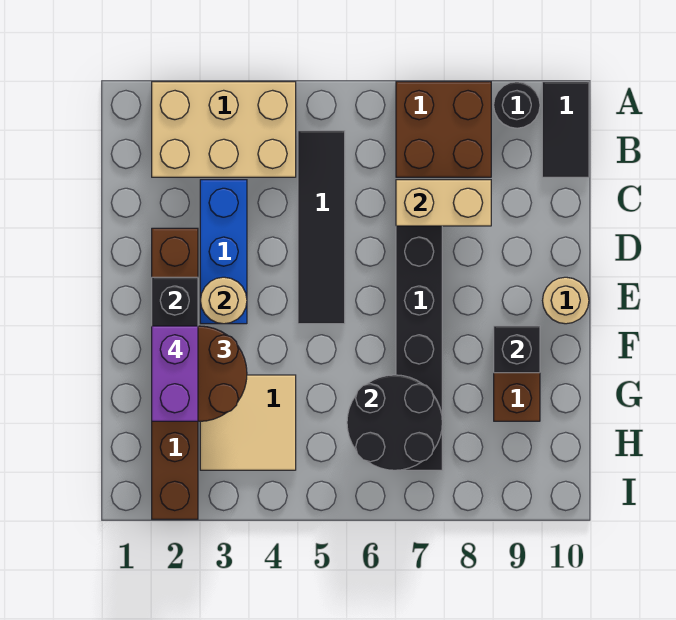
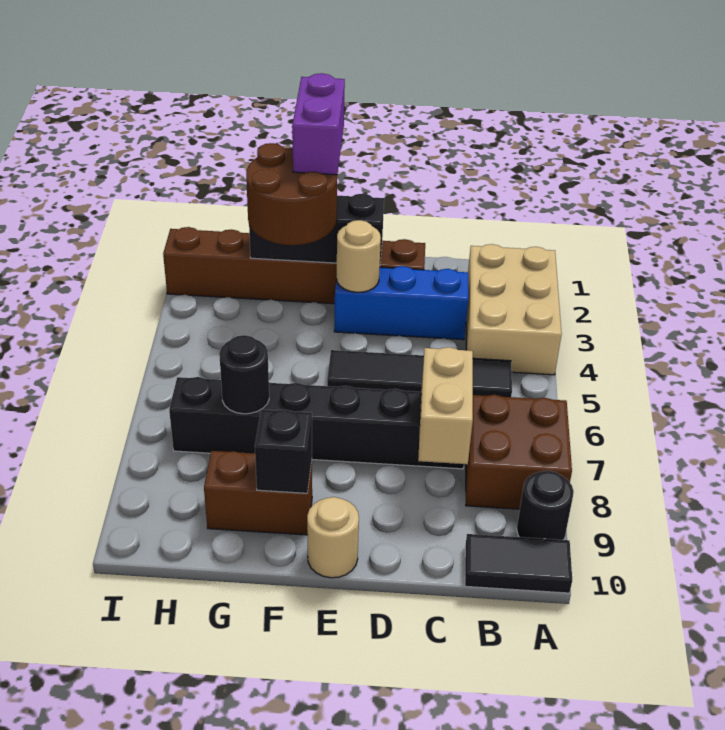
purple brick F2:G2 level 4 -> purple brick F1:F2 level 4
tan tile G3:H4 level 1 -> none
black round brick G6:H7 level 2 -> black round brick G7 level 2

